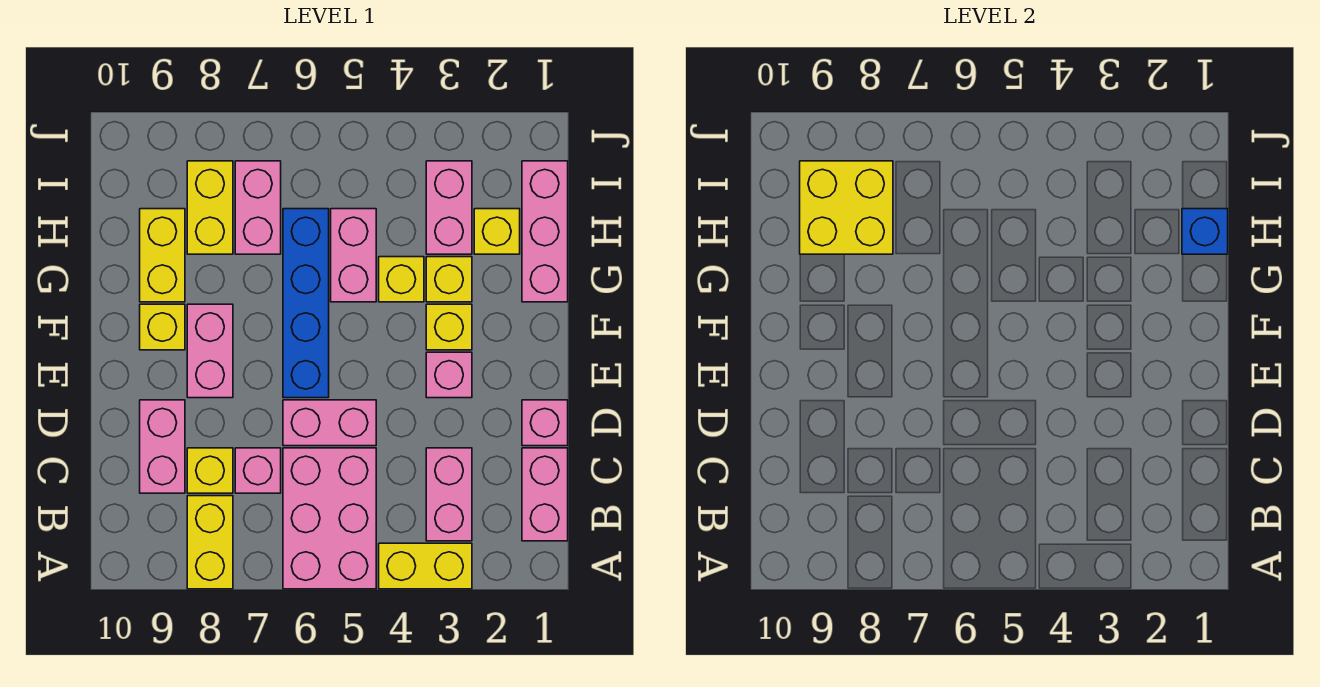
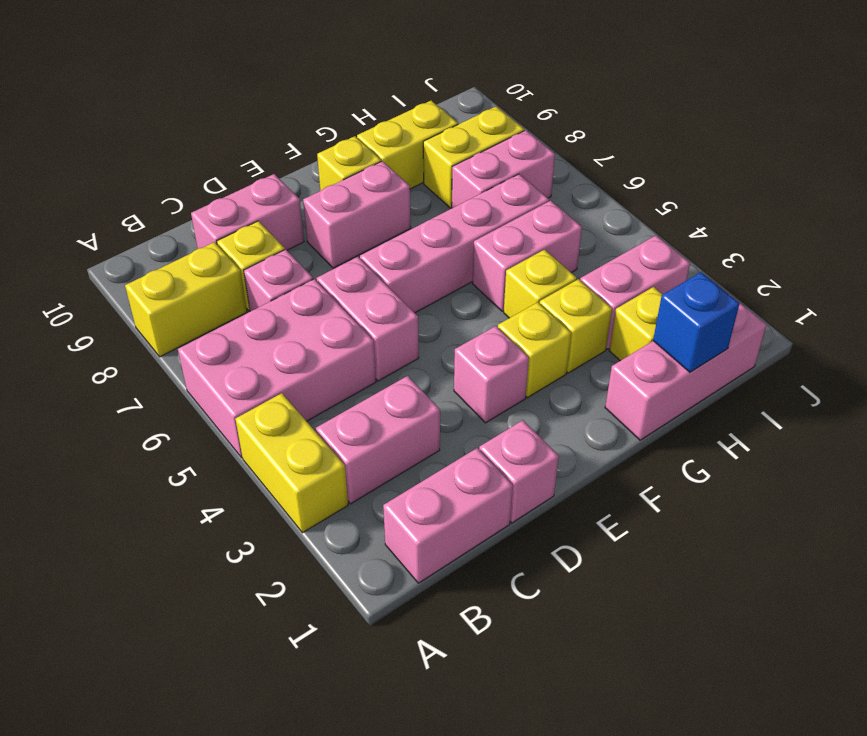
blue brick E6:H6 level 1 -> pink brick E6:H6 level 1
yellow brick H8:I9 level 2 -> none

